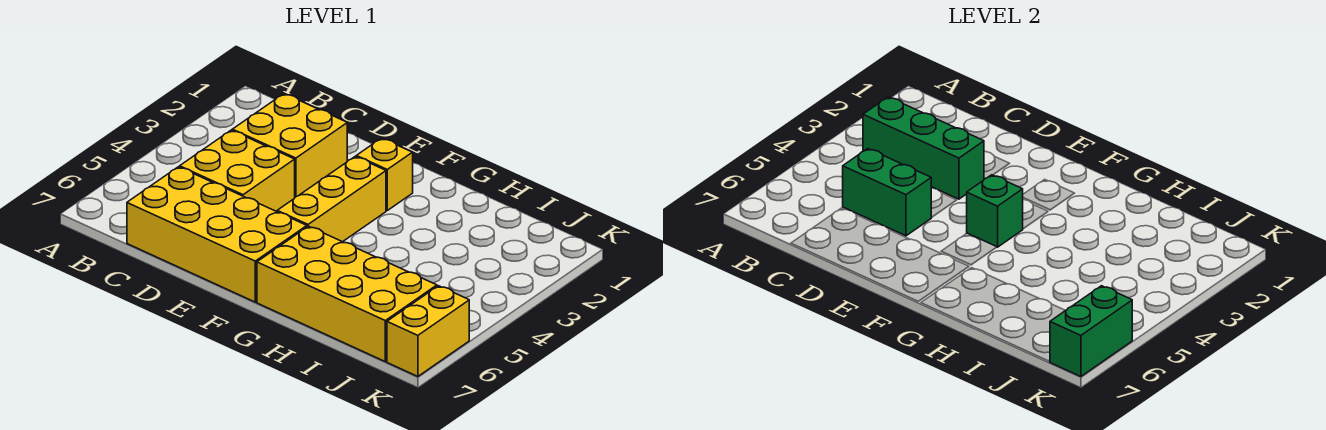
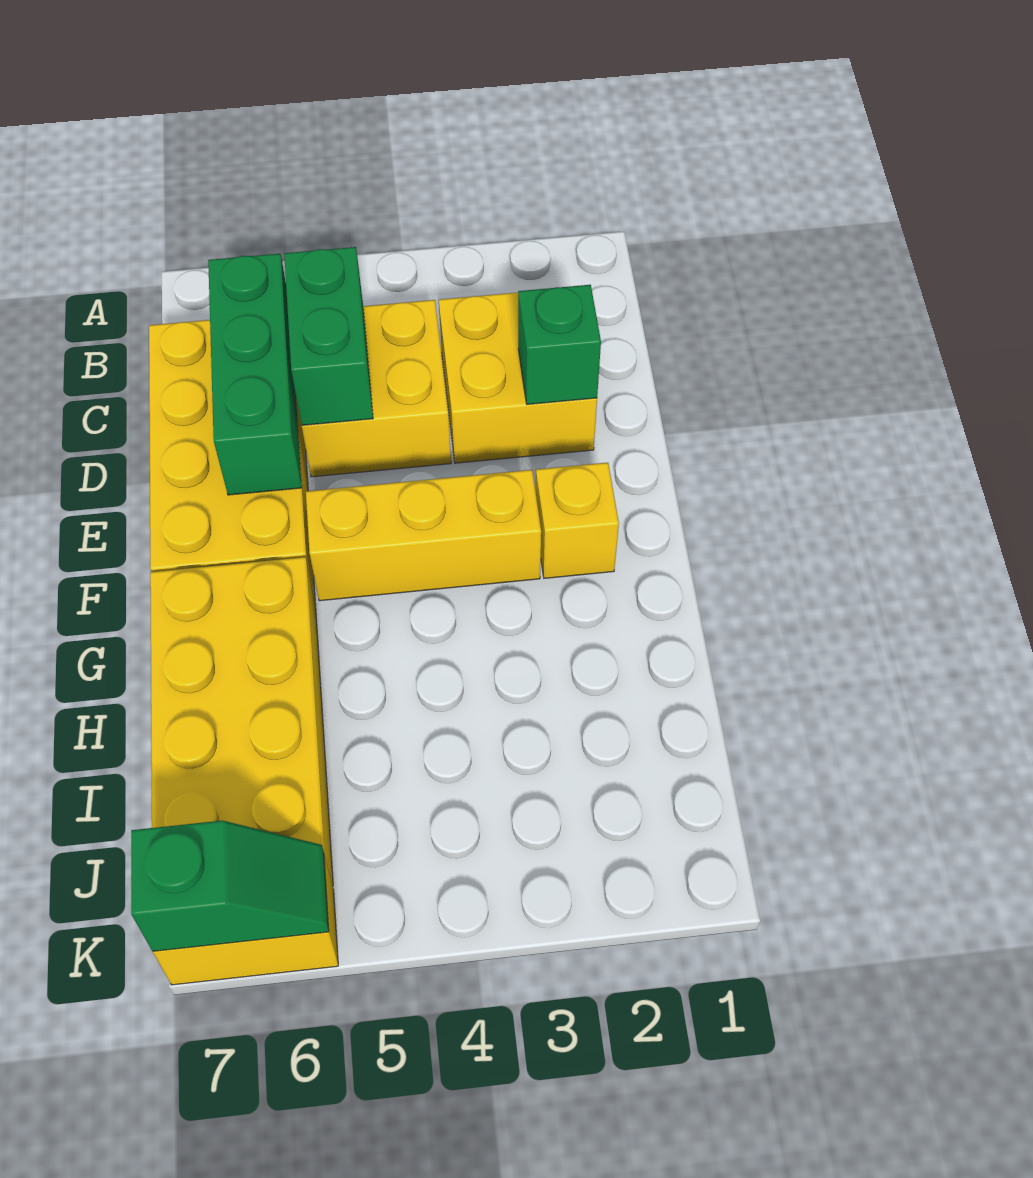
green brick B3:D3 level 2 -> green brick C6:E6 level 2
green brick F4 level 2 -> green brick D2 level 2
green brick K6:K7 level 2 -> green slope K6:K7 level 2 top 7

